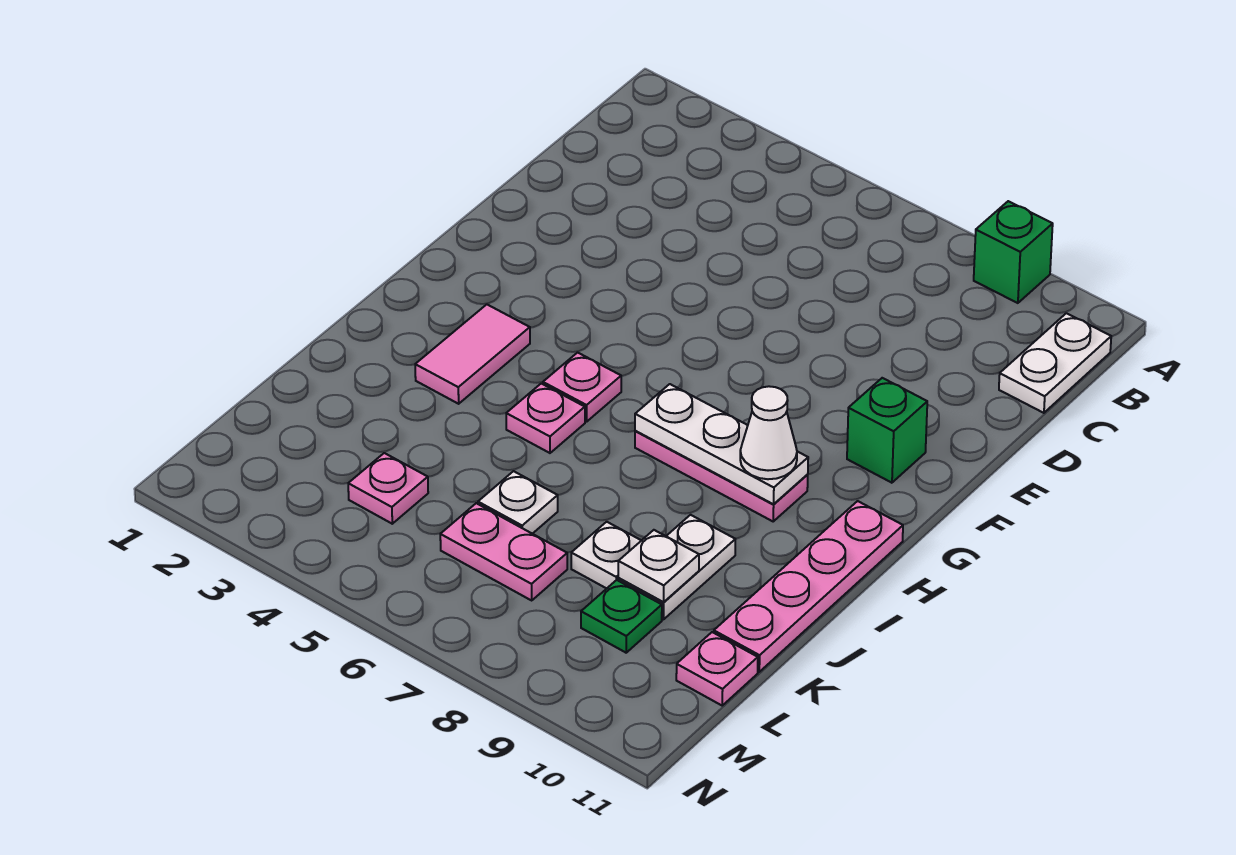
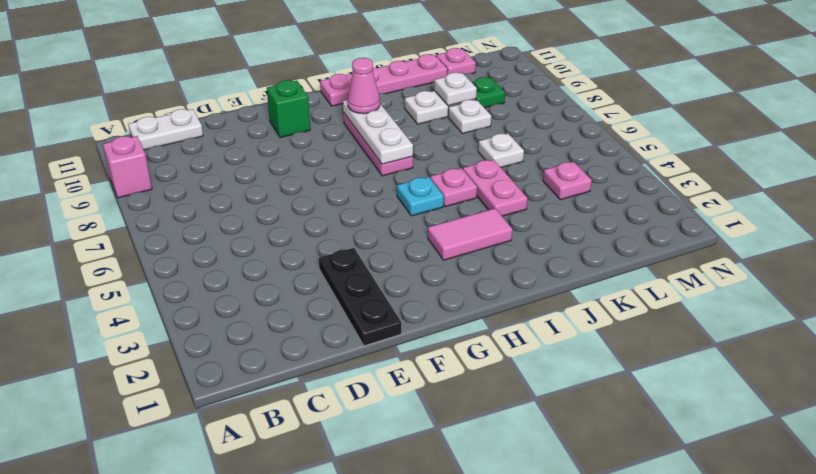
green brick A9 level 1 -> pink brick A9 level 1
none -> black plate E1:E3 level 1
pink plate H5 level 1 -> cyan plate H5 level 1
white cone H9 level 3 -> pink cone H9 level 3
pink plate L6:L7 level 1 -> pink plate J4:J5 level 1

